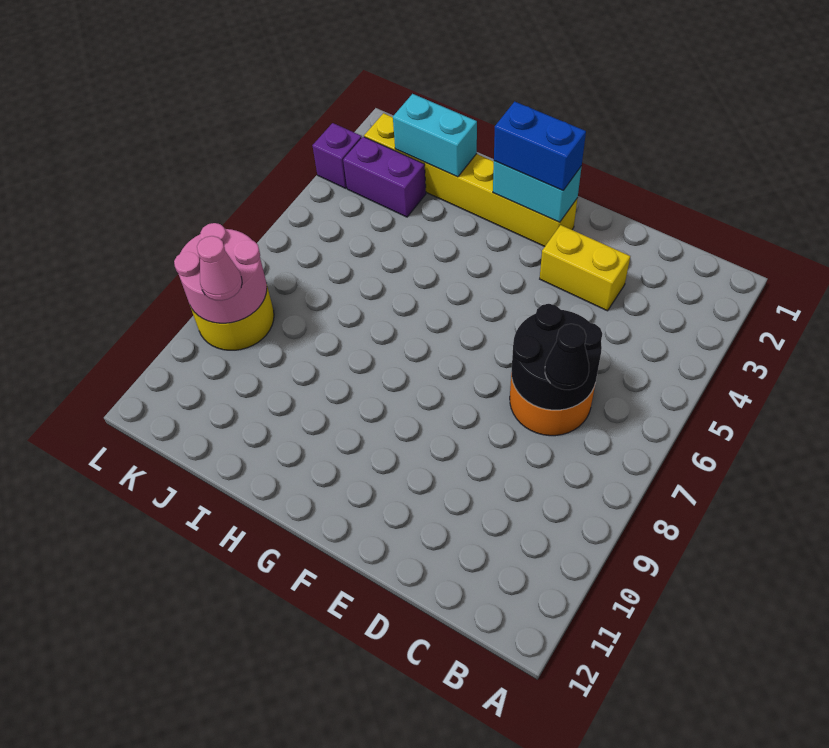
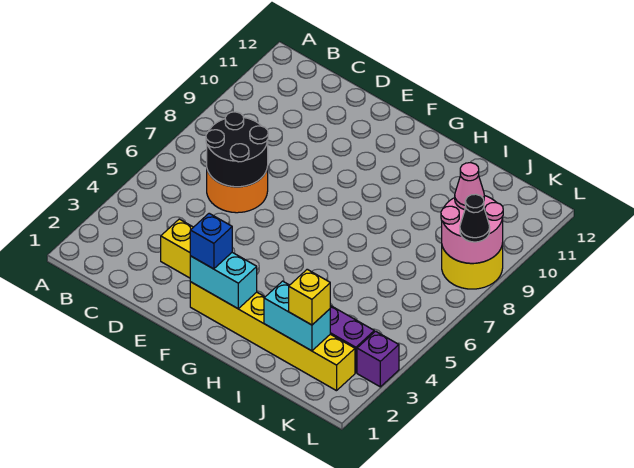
black cone C7 level 3 -> black cone L8 level 3
blue brick F2:G2 level 3 -> blue brick F2 level 3
none -> yellow brick J2 level 3

